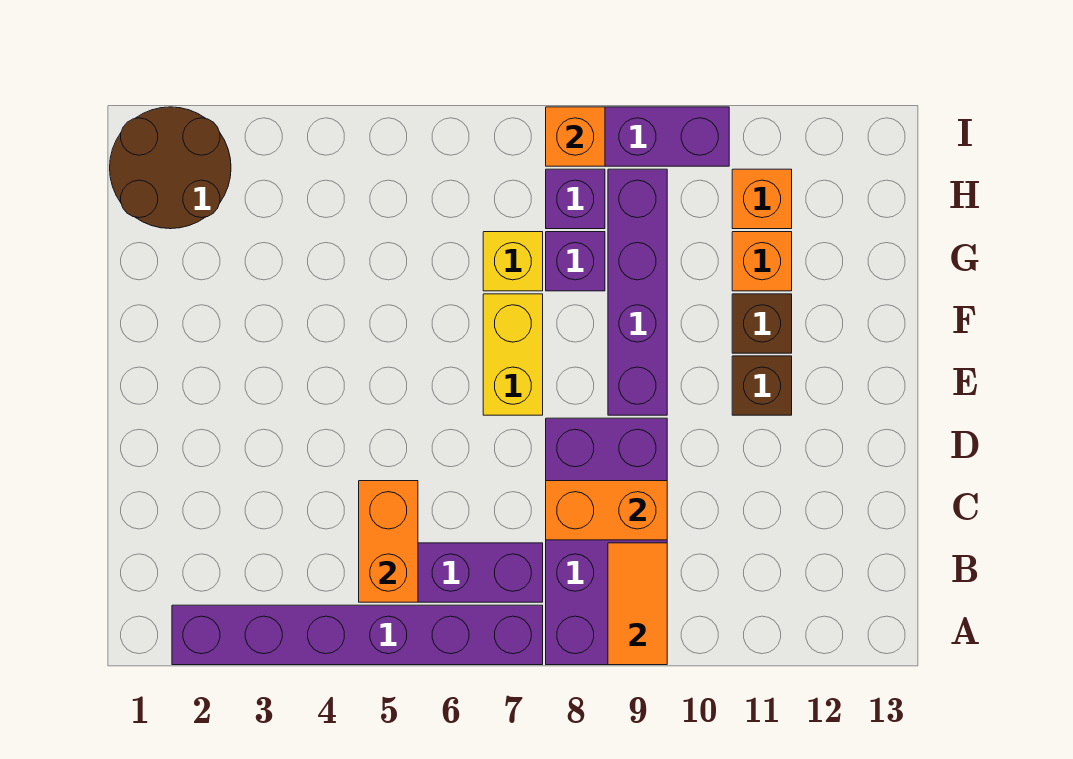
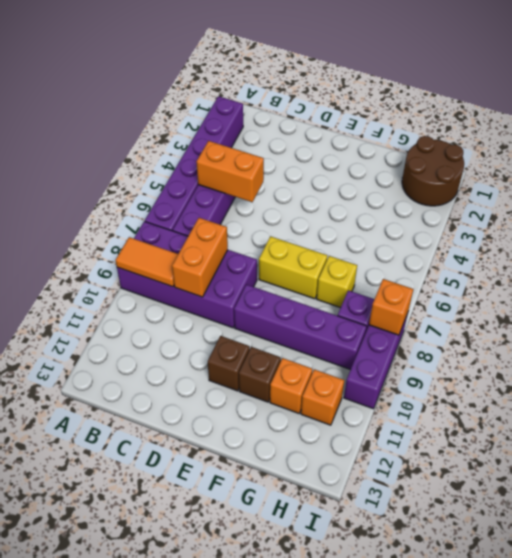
purple brick G8 level 1 -> none

